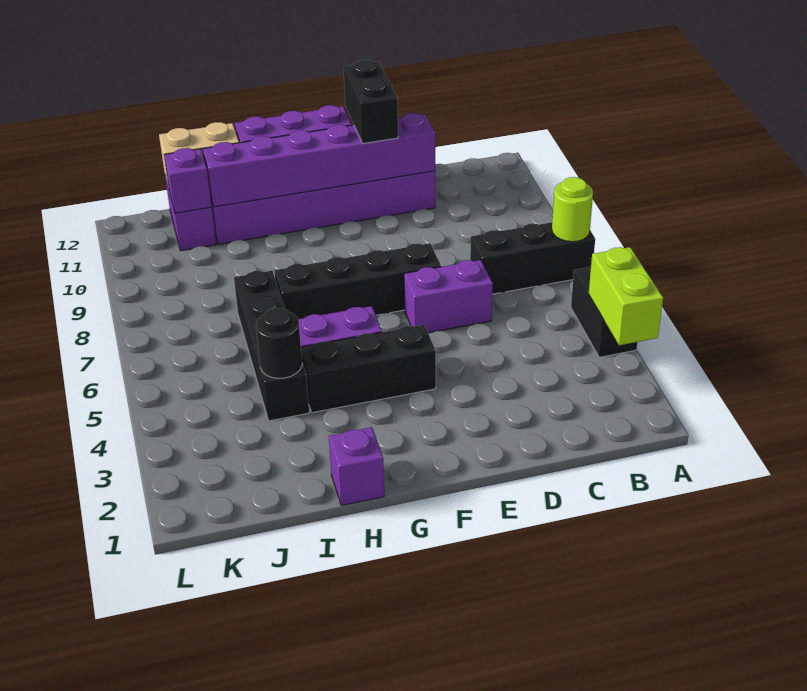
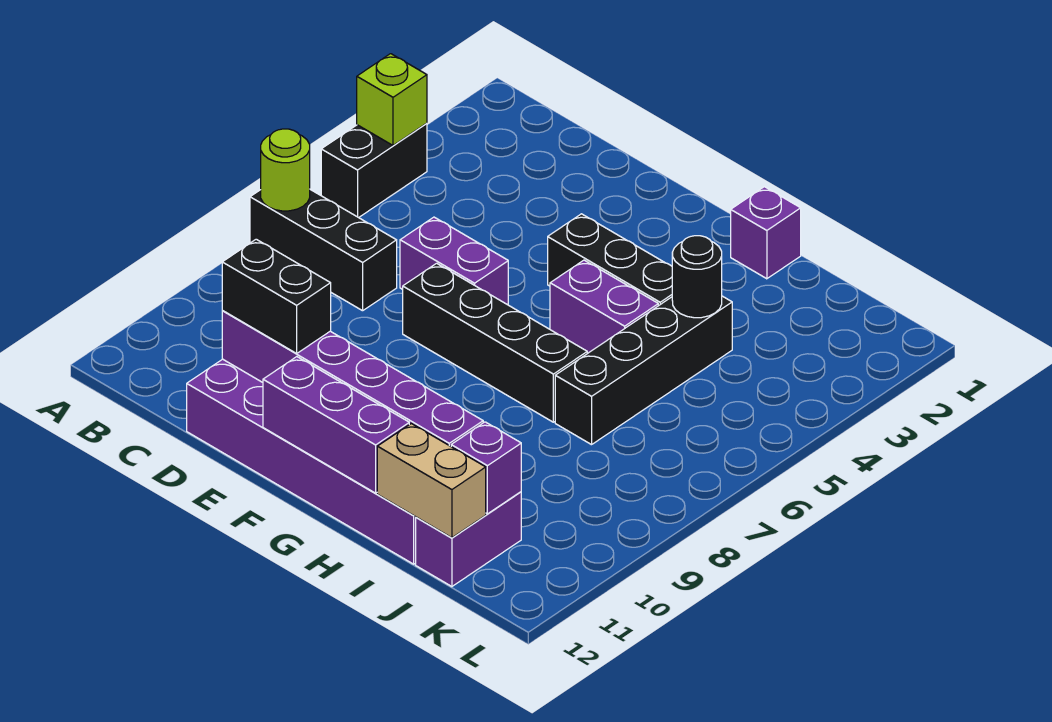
lime brick A3:A4 level 2 -> lime brick A4 level 2
black brick E11:E12 level 3 -> black brick D11:E11 level 3

